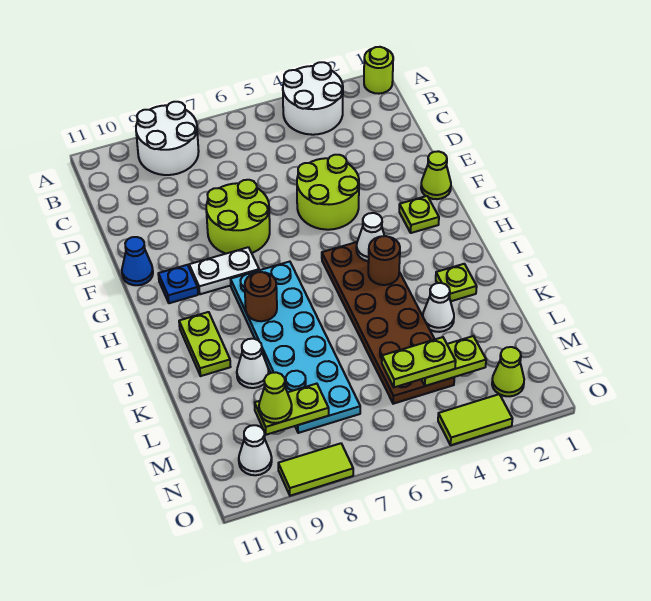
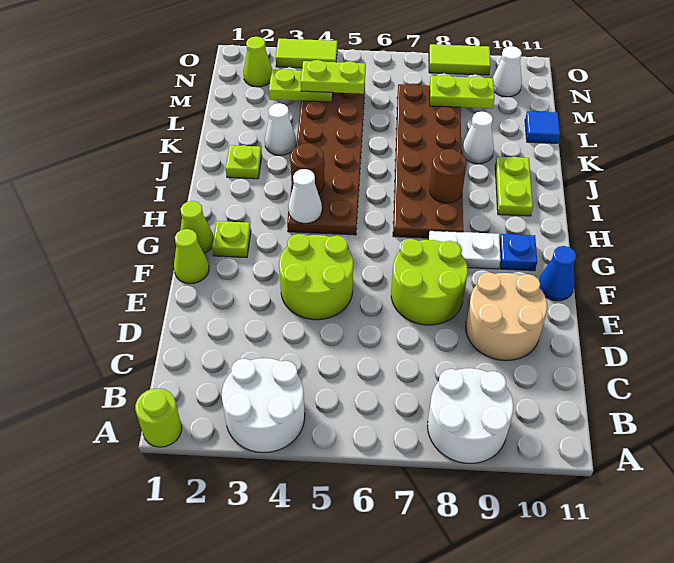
none -> tan round brick D9:E10 level 1
cyan plate H7:M8 level 1 -> brown plate H7:M8 level 1
none -> blue tile L11 level 1
lime cone M9 level 3 -> lime cone G1 level 1

